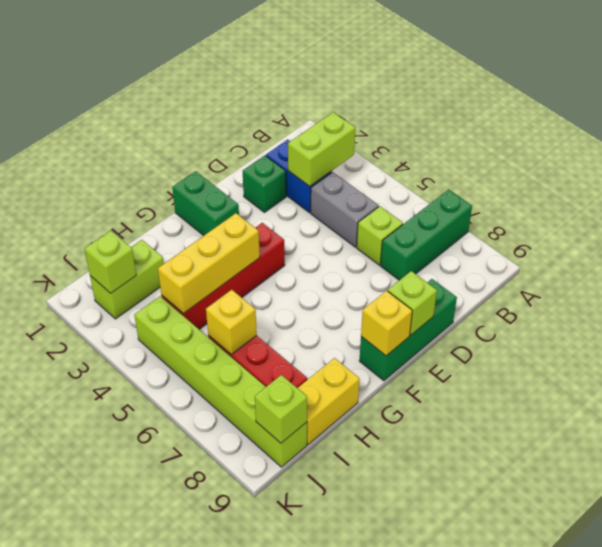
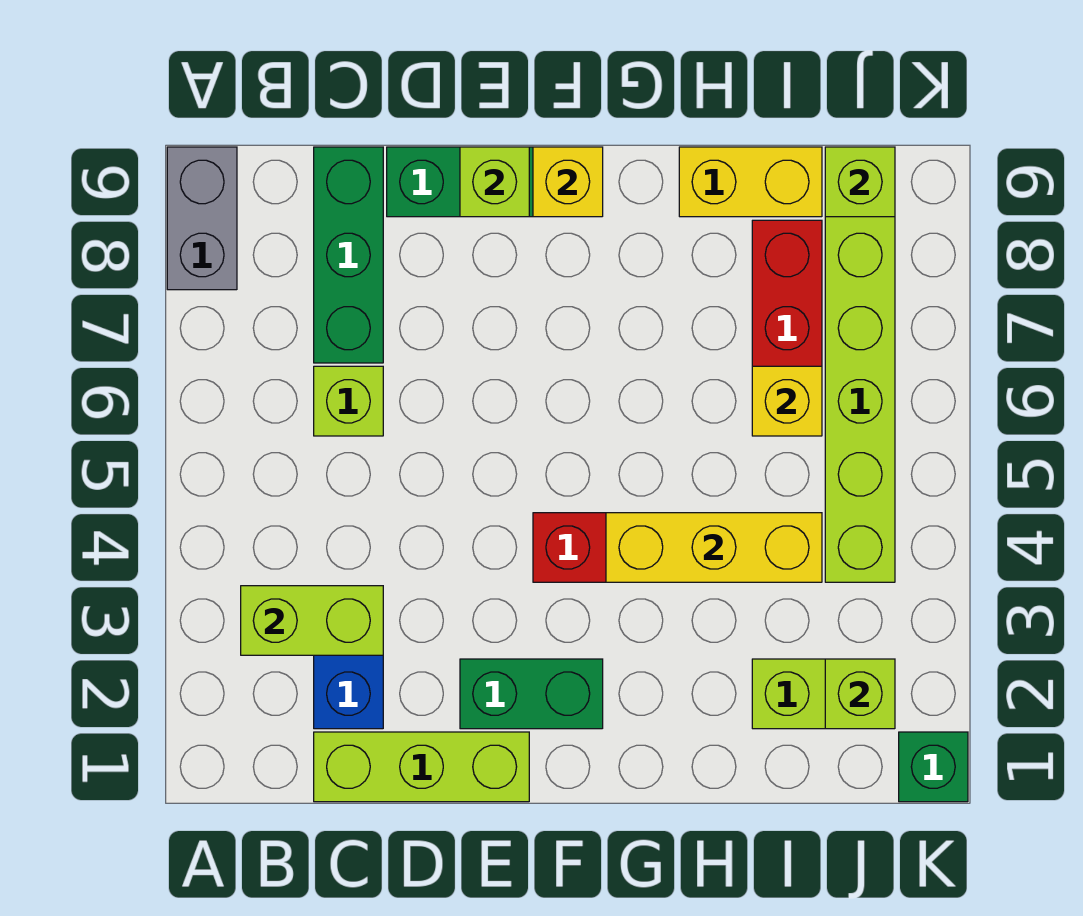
green brick A7:C7 level 1 -> green brick C7:C9 level 1
none -> lime brick C1:E1 level 1
grey brick C4:C5 level 1 -> grey brick A8:A9 level 1
green brick D2 level 1 -> green brick K1 level 1
green brick F1:F2 level 1 -> green brick E2:F2 level 1

